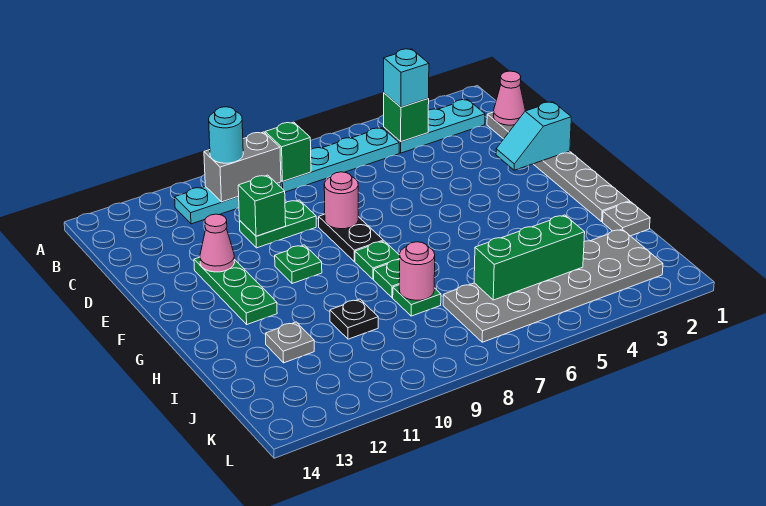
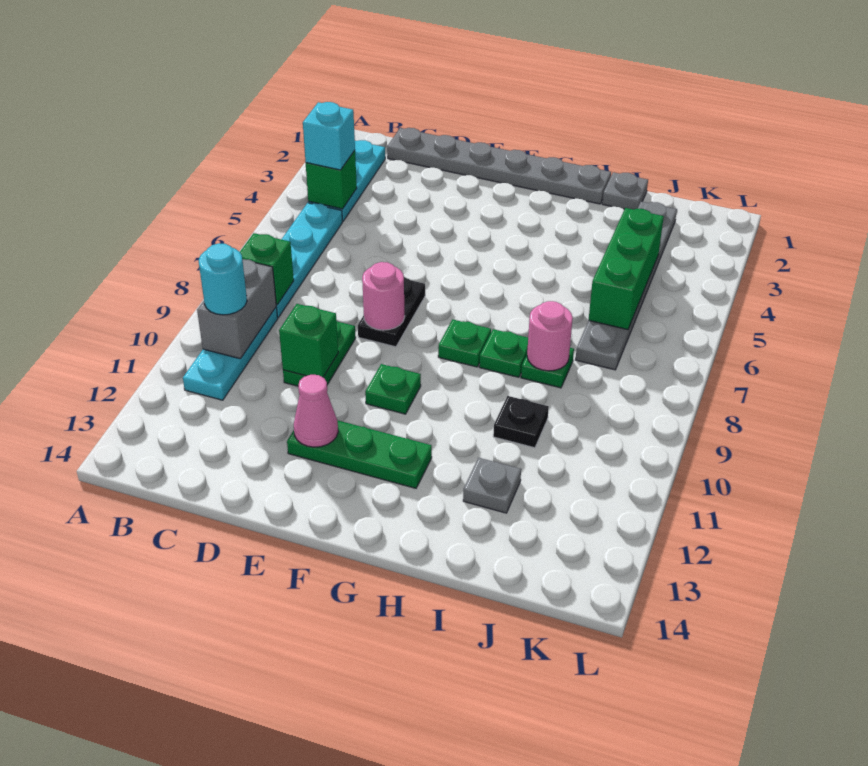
pink cone C1 level 2 -> none
cyan slope E1:E2 level 2 top 1 -> none
black plate E8:F8 level 1 -> black plate E7:E8 level 1
grey plate J2:K7 level 1 -> grey plate J2:J7 level 1

